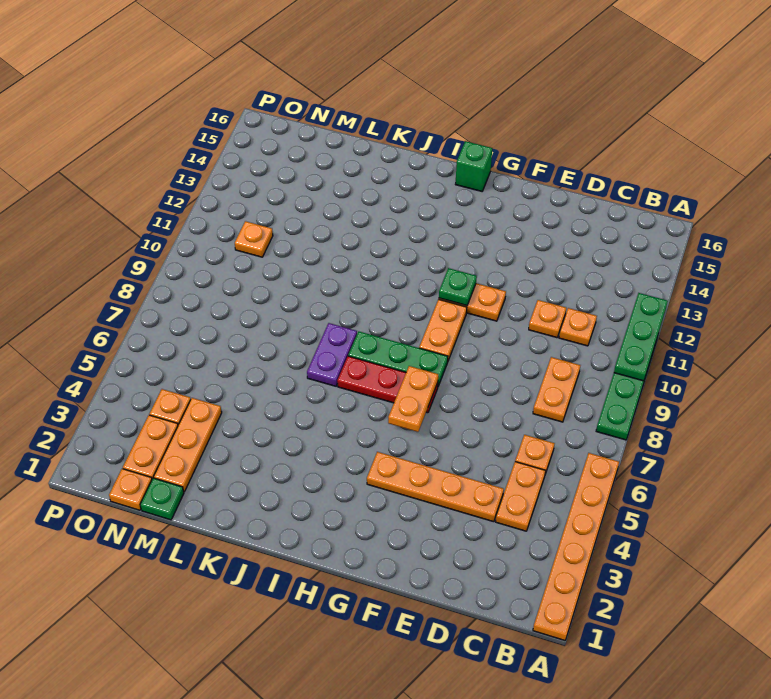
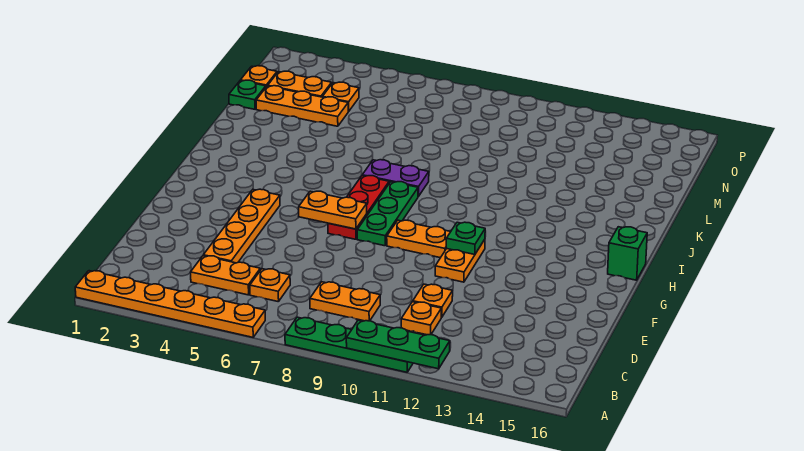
orange plate N11 level 1 -> none

